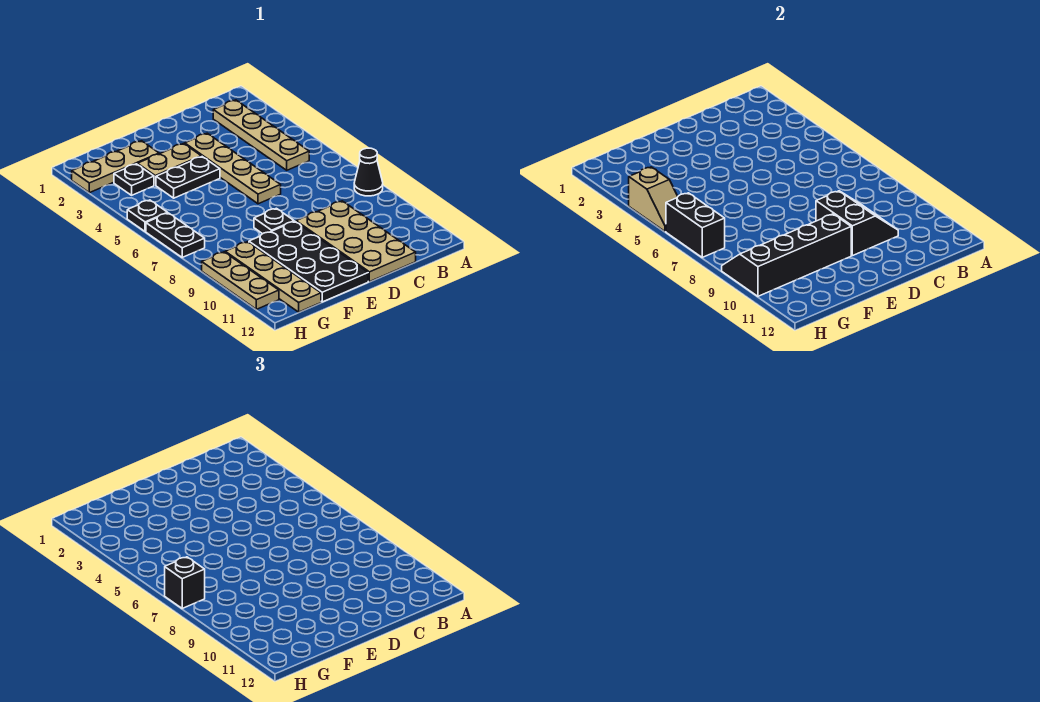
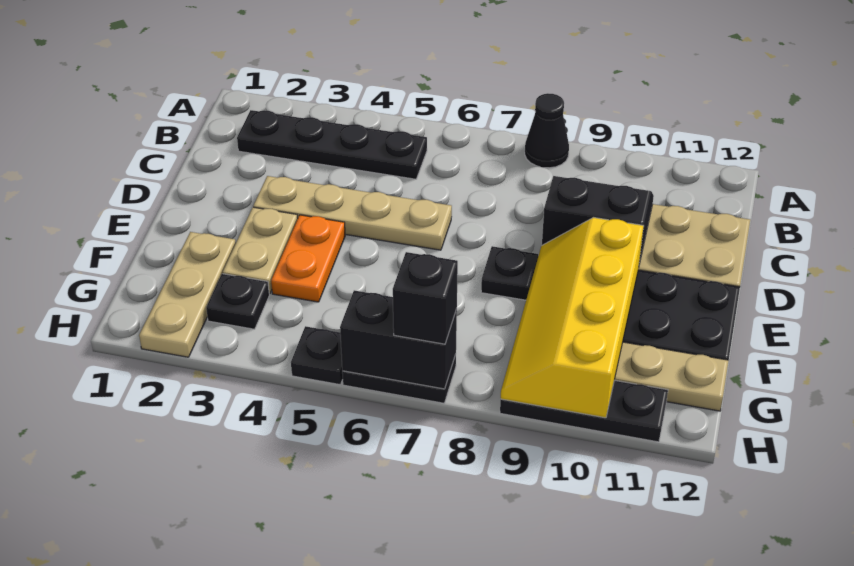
tan plate B2:B5 level 1 -> black plate B2:B5 level 1
black plate E4:F4 level 1 -> orange plate E4:F4 level 1
black slope E9:H10 level 2 top 10 -> yellow slope E9:H10 level 2 top 10
tan slope H4:H5 level 2 top 4 -> none
tan plate H9:H11 level 1 -> black plate H9:H11 level 1

